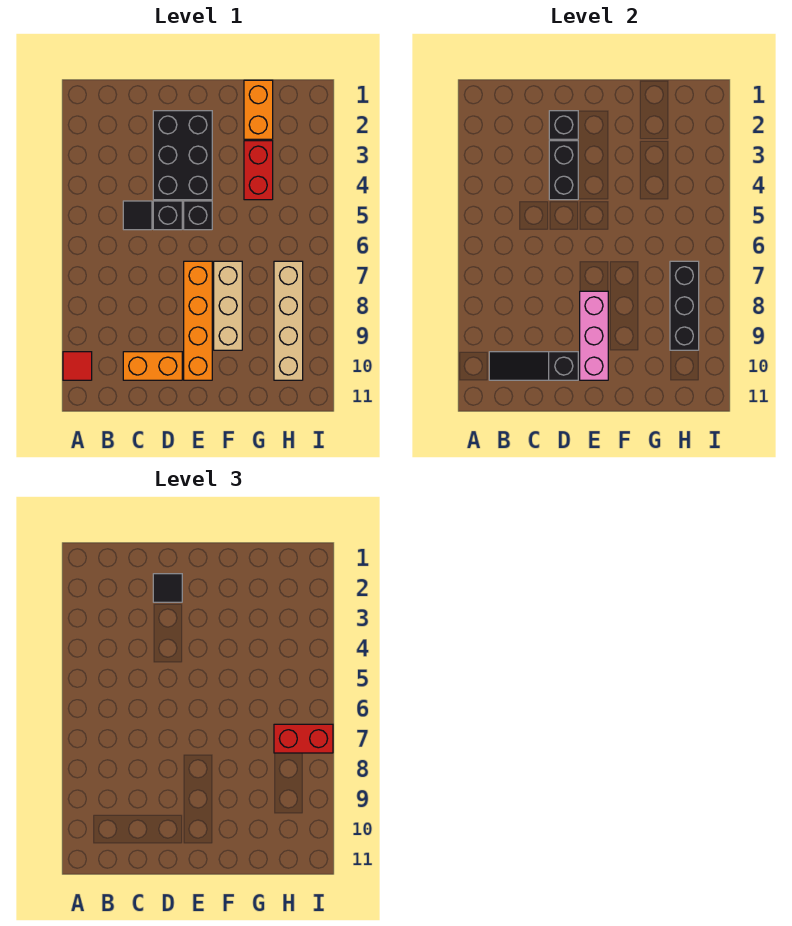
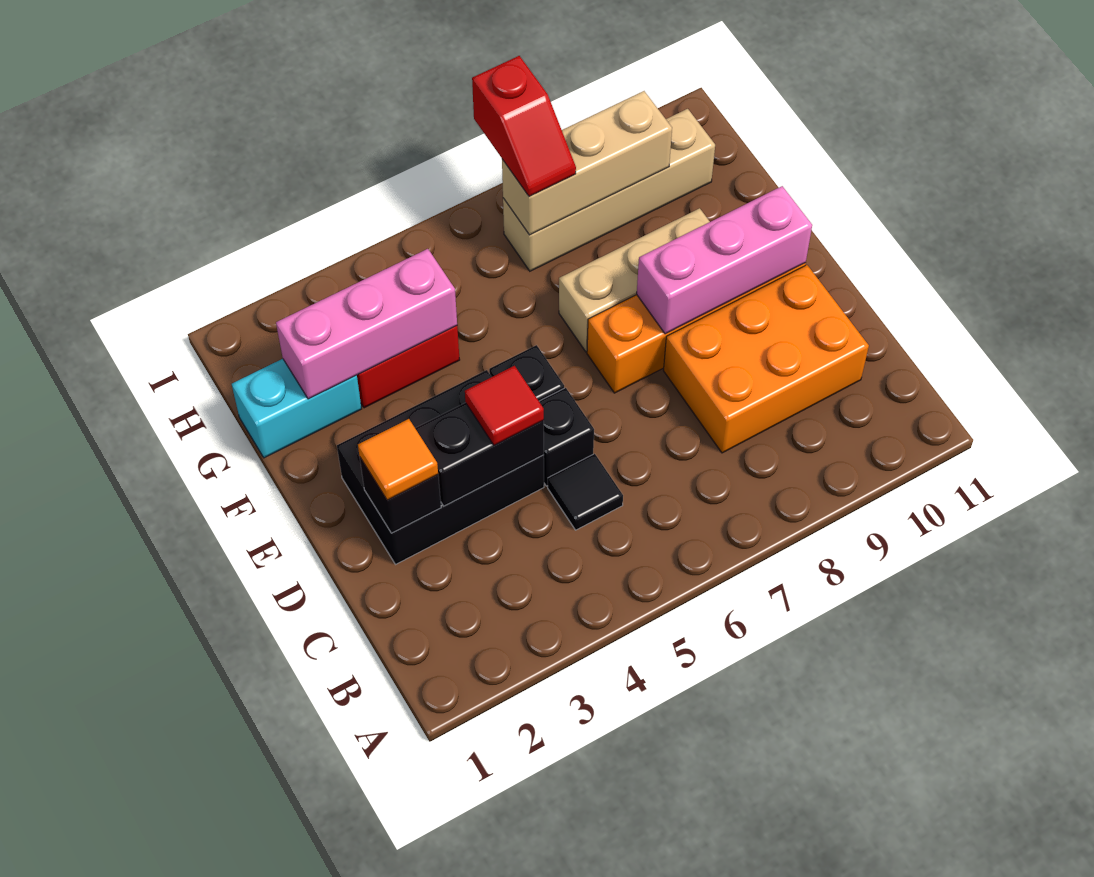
red tile A10 level 1 -> red tile D4 level 3
black slope B10:D10 level 2 top D -> none
orange brick C10:D10 level 1 -> orange brick C8:D10 level 1
black tile D2 level 3 -> orange tile D2 level 3
orange brick G1:G2 level 1 -> cyan brick G1:G2 level 1
none -> pink brick G2:G4 level 2
black brick H7:H9 level 2 -> tan brick H7:H9 level 2
red brick H7:I7 level 3 -> red slope H7:I7 level 3 top I

